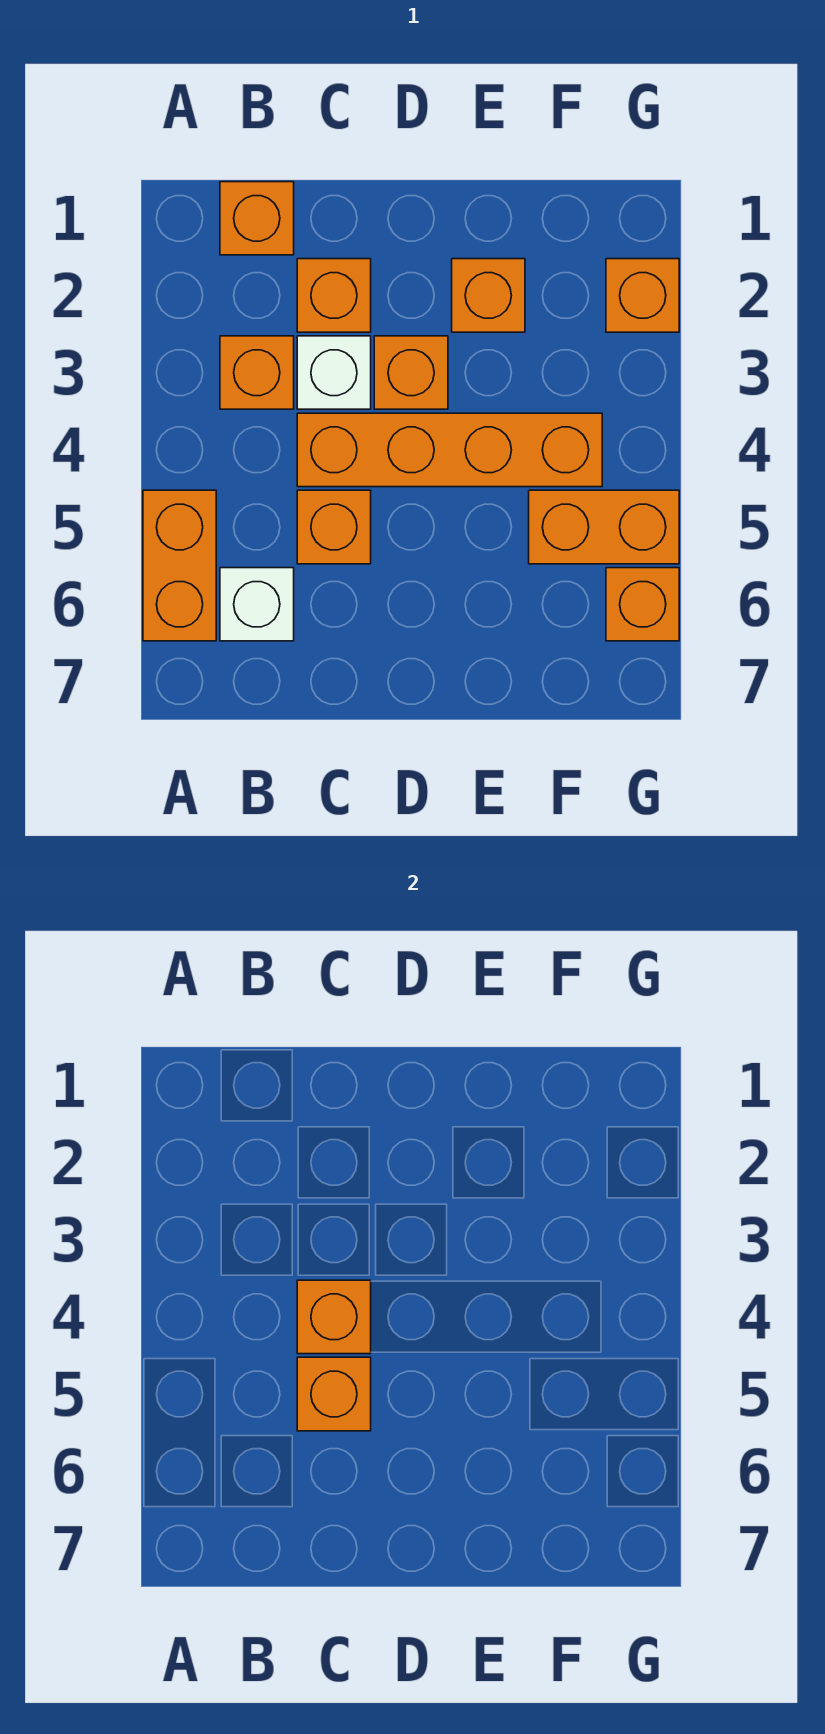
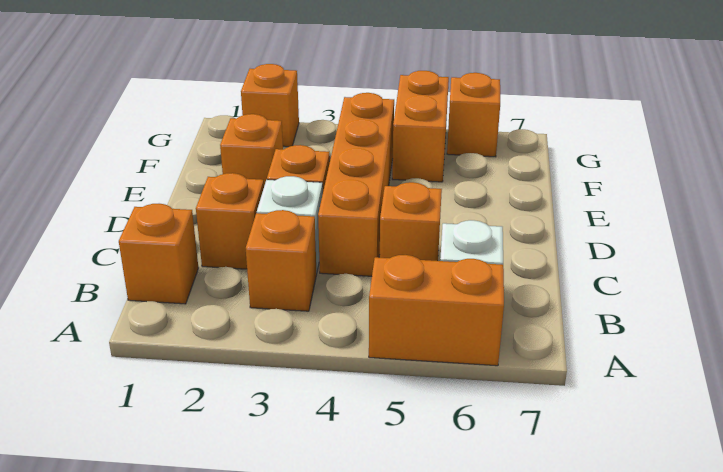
orange brick C4 level 2 -> none
orange brick C5 level 2 -> none

